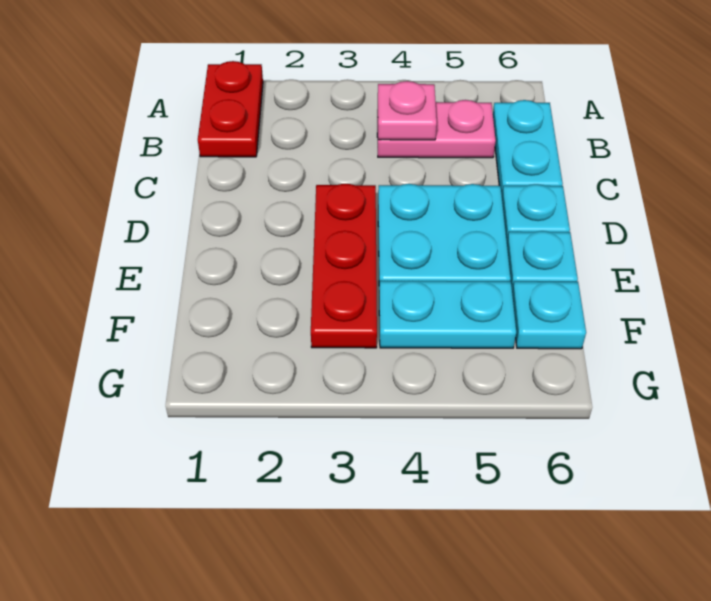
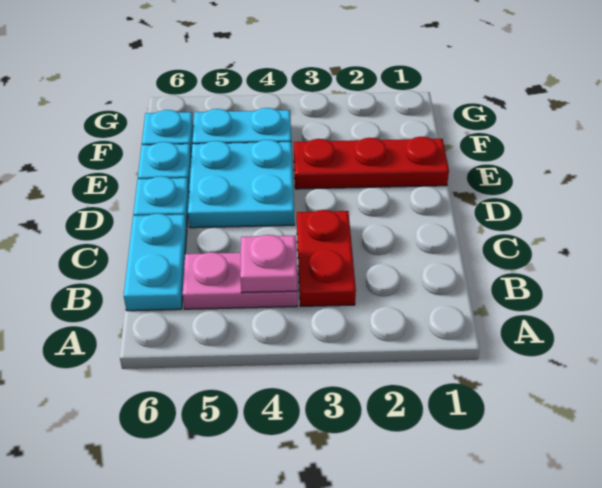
red plate A1:B1 level 1 -> red plate B3:C3 level 1
red plate D3:F3 level 1 -> red plate E1:E3 level 1

